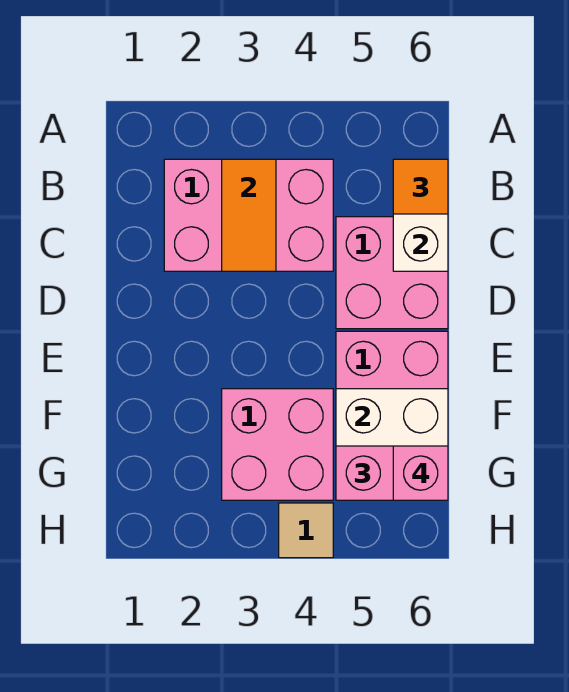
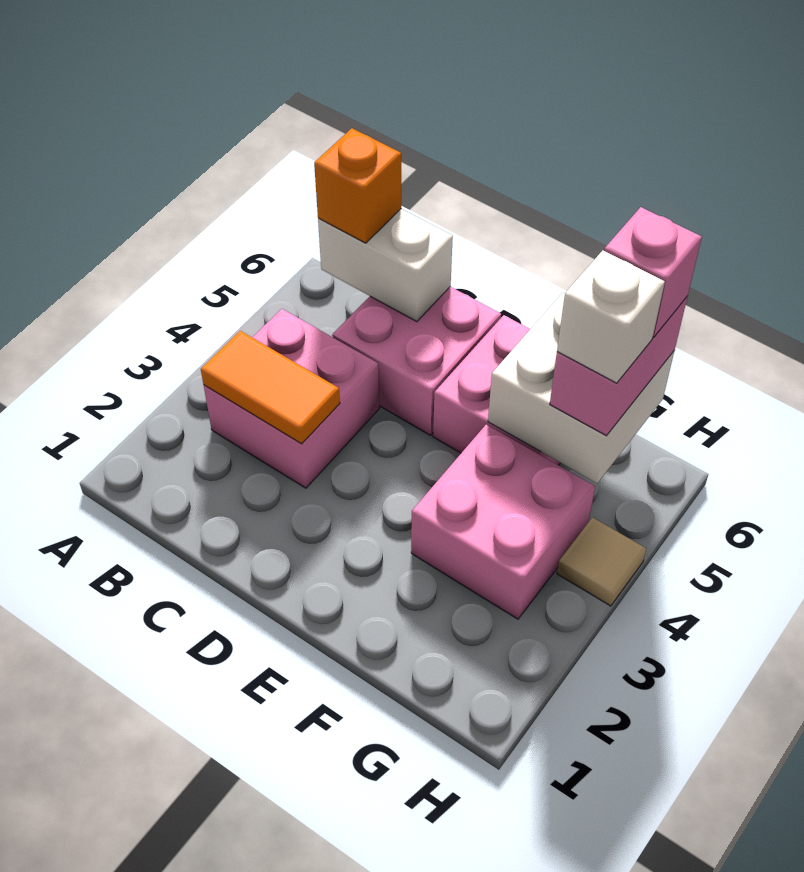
pink brick B2:C4 level 1 -> pink brick B3:C4 level 1
orange tile B6 level 3 -> orange brick B6 level 3
none -> white brick G5 level 4

